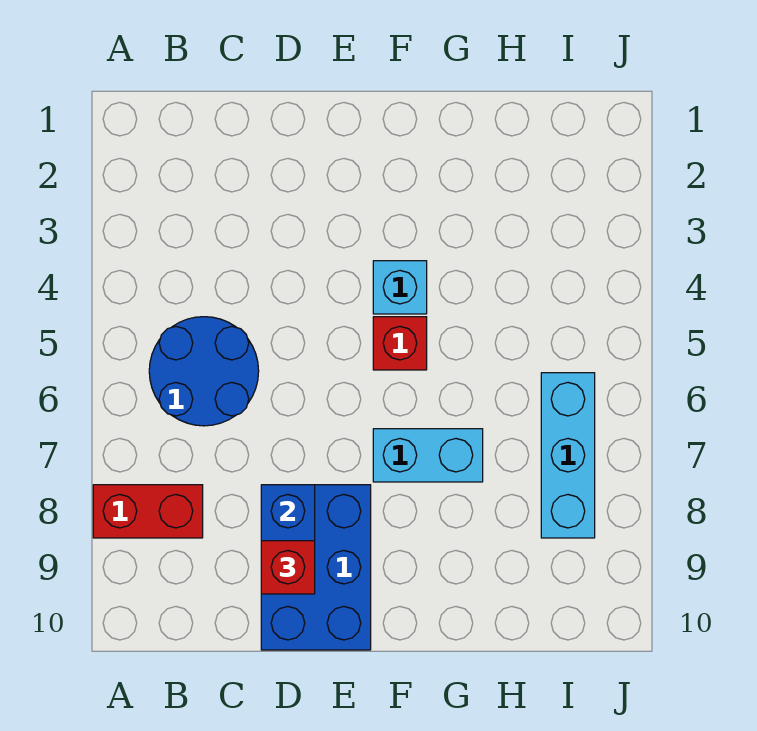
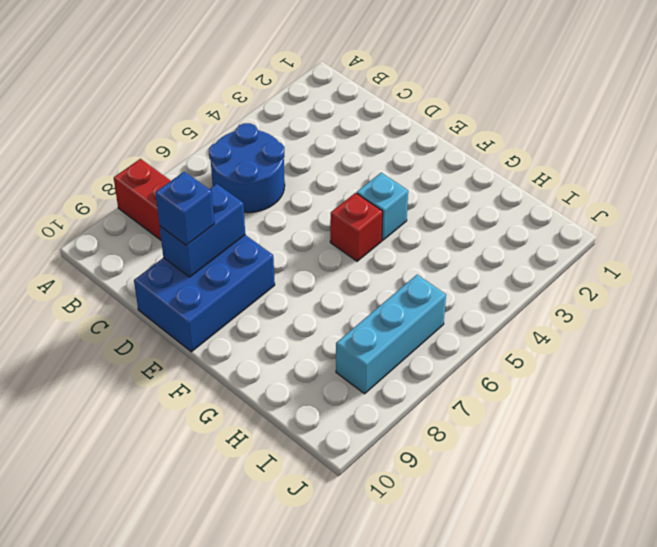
red brick D9 level 3 -> blue brick D9 level 3
cyan brick F7:G7 level 1 -> none

